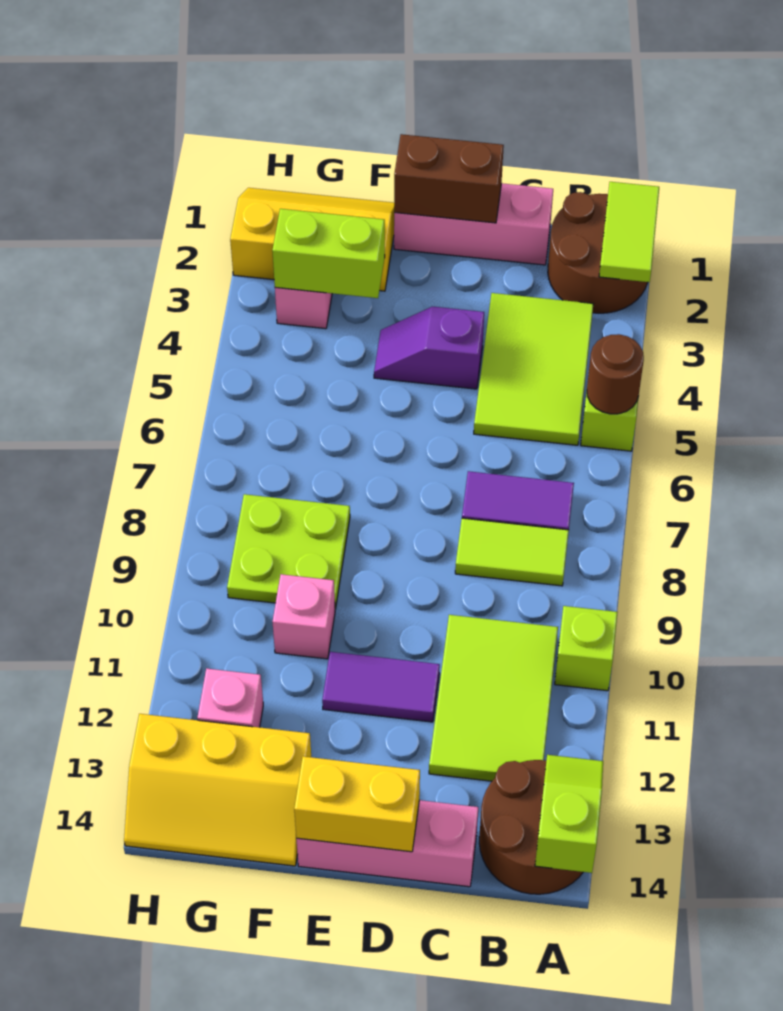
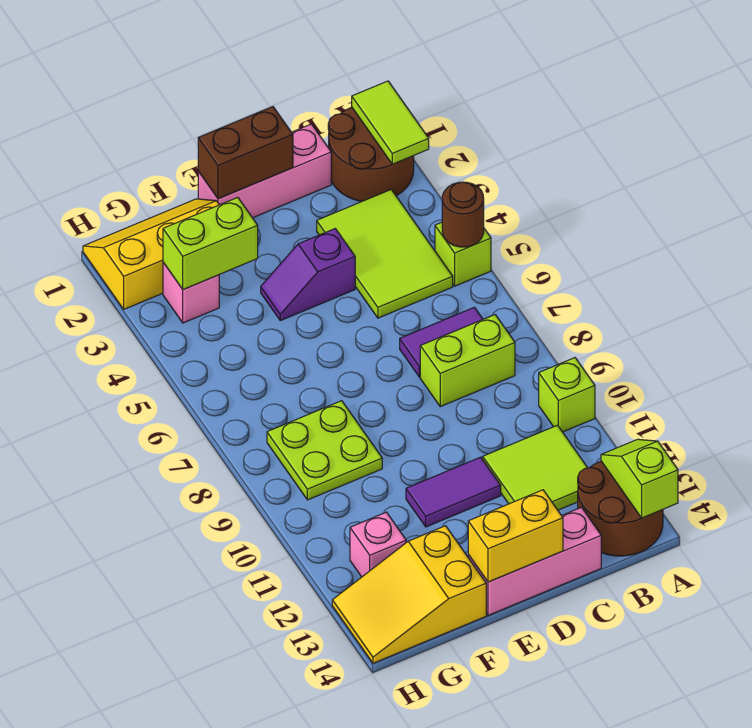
lime tile B8:C8 level 1 -> lime brick B8:C8 level 1
lime tile B10:C12 level 1 -> lime tile B11:C12 level 1
pink brick F10 level 1 -> none
yellow slope F13:H14 level 1 top 13 -> yellow slope F13:H14 level 1 top F

